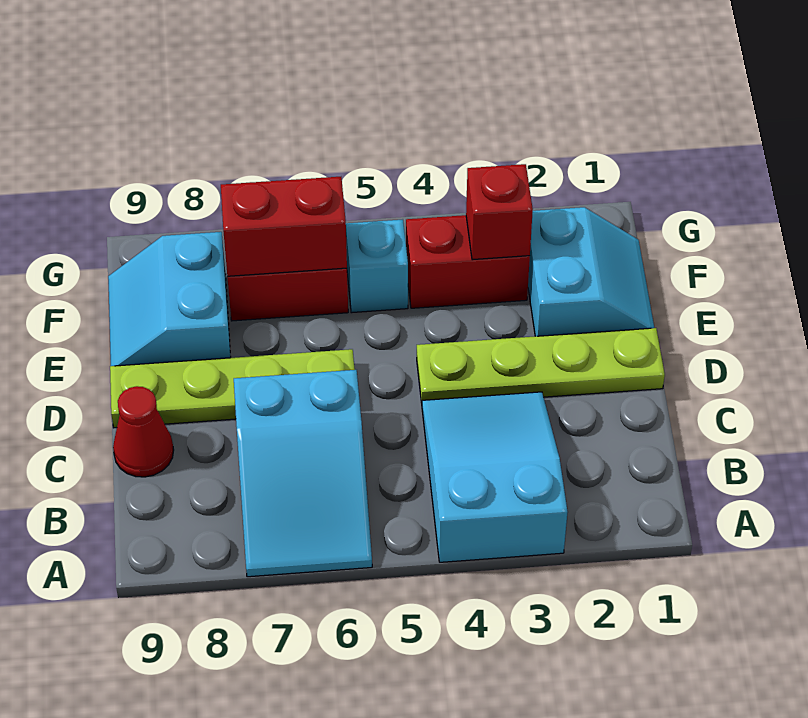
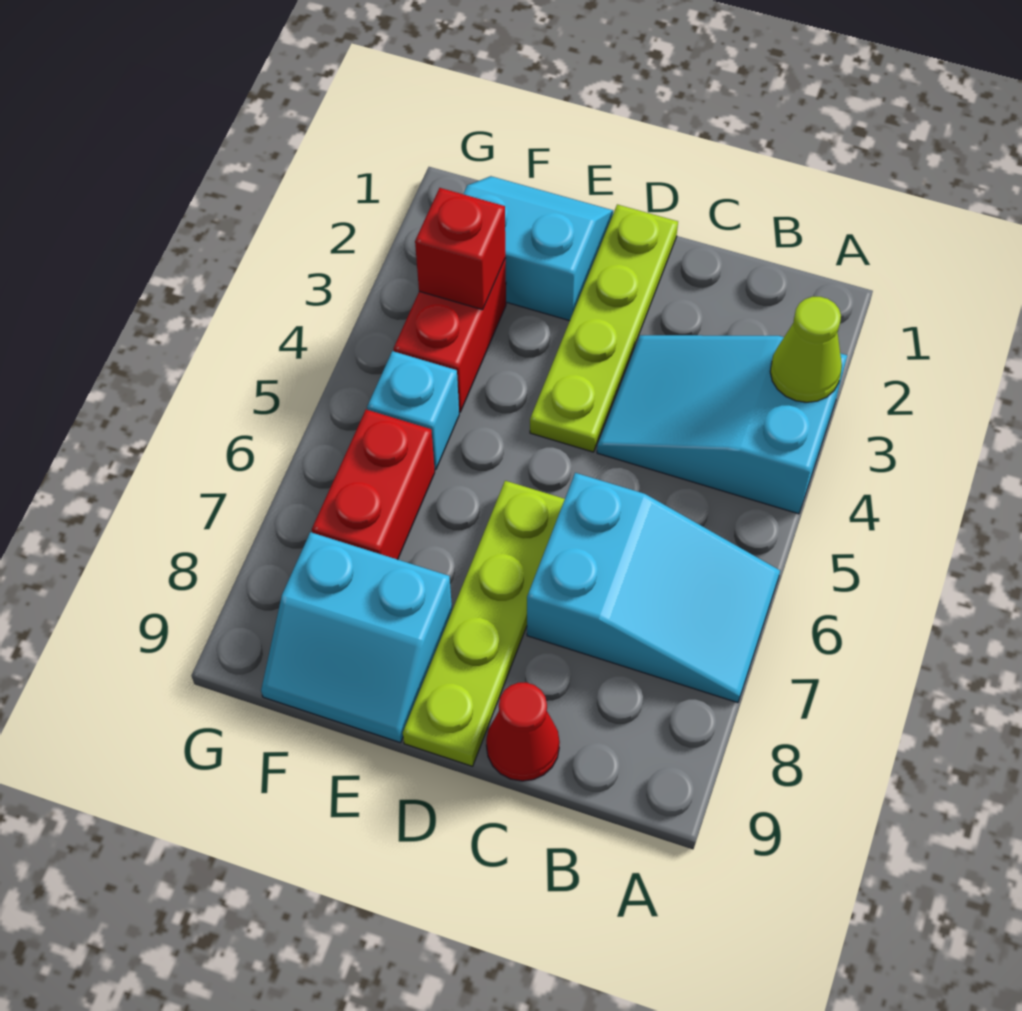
none -> lime cone A3 level 2
red brick F6:F7 level 2 -> none

